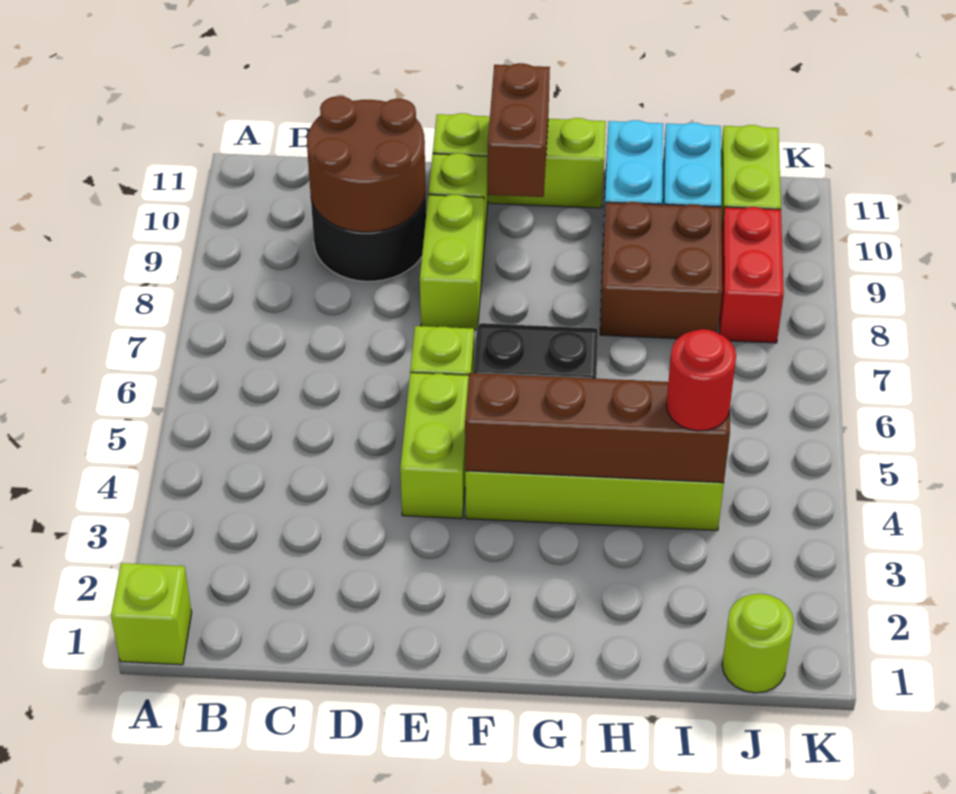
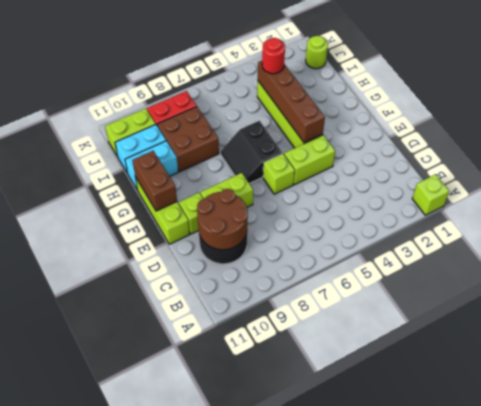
brown brick F10:F11 level 2 -> brown brick F11:G11 level 2

